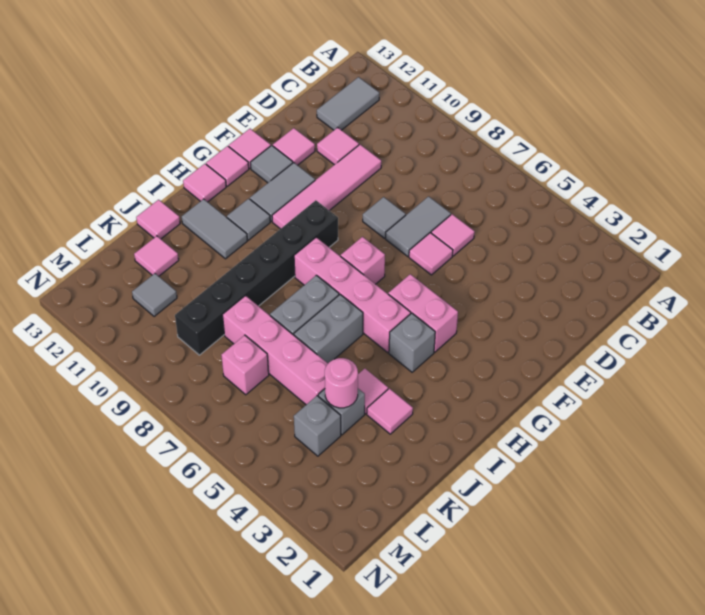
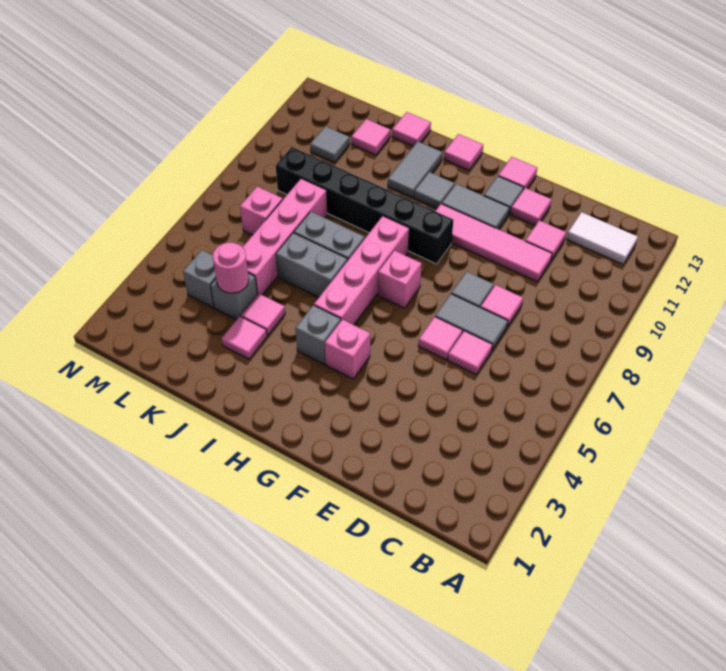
grey tile B12:C12 level 1 -> white tile B12:C12 level 1
pink brick G4:G5 level 1 -> pink brick G4 level 1
pink tile G13 level 1 -> pink tile D8 level 1

